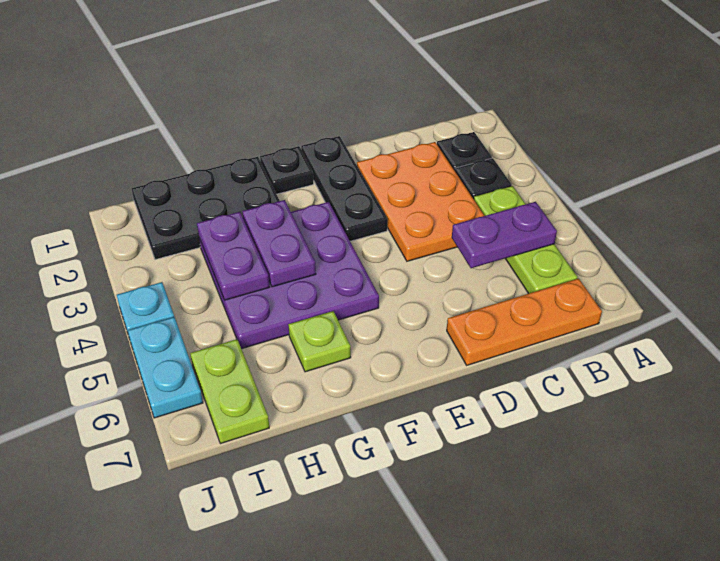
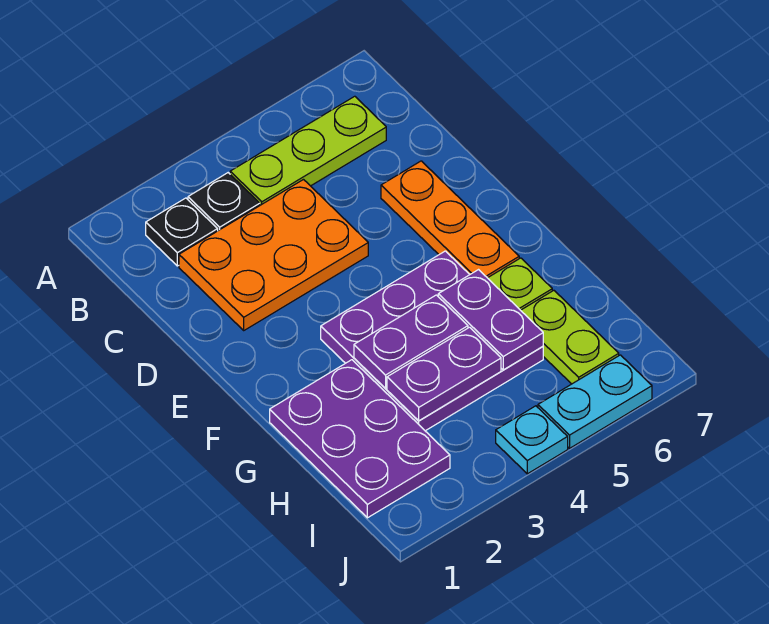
purple plate B5:C5 level 2 -> purple plate G5:H5 level 2
orange plate B7:D7 level 1 -> orange plate D6:F6 level 1
black plate E1:E3 level 1 -> none
black plate F1 level 1 -> none
black plate G1:I2 level 1 -> purple plate G1:I2 level 1
lime plate I6:I7 level 1 -> lime plate H6:I6 level 1

